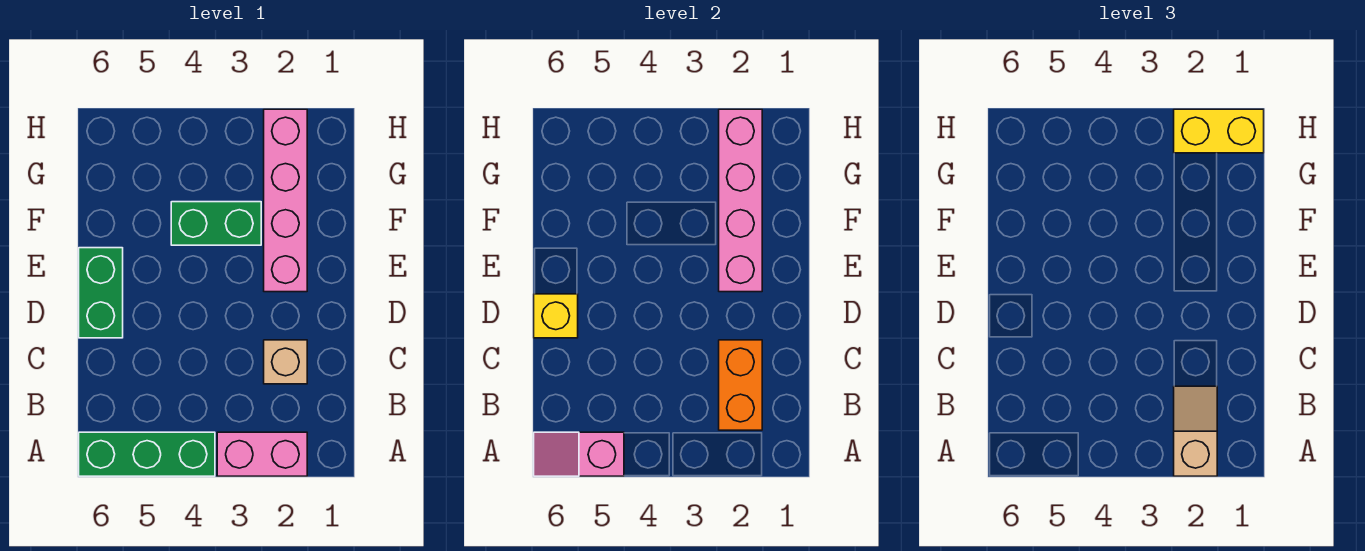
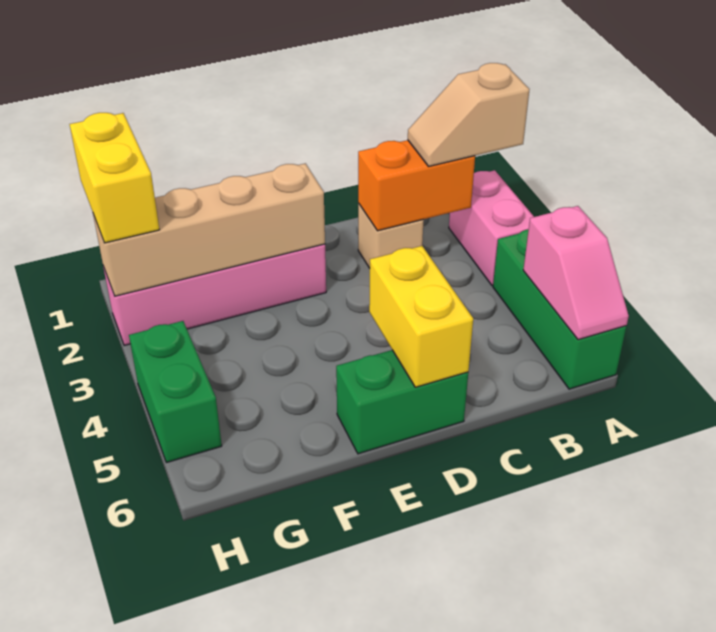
yellow brick D6 level 2 -> yellow brick D5:D6 level 2
pink brick E2:H2 level 2 -> tan brick E2:H2 level 2
green brick F3:F4 level 1 -> green brick H4:H5 level 1

